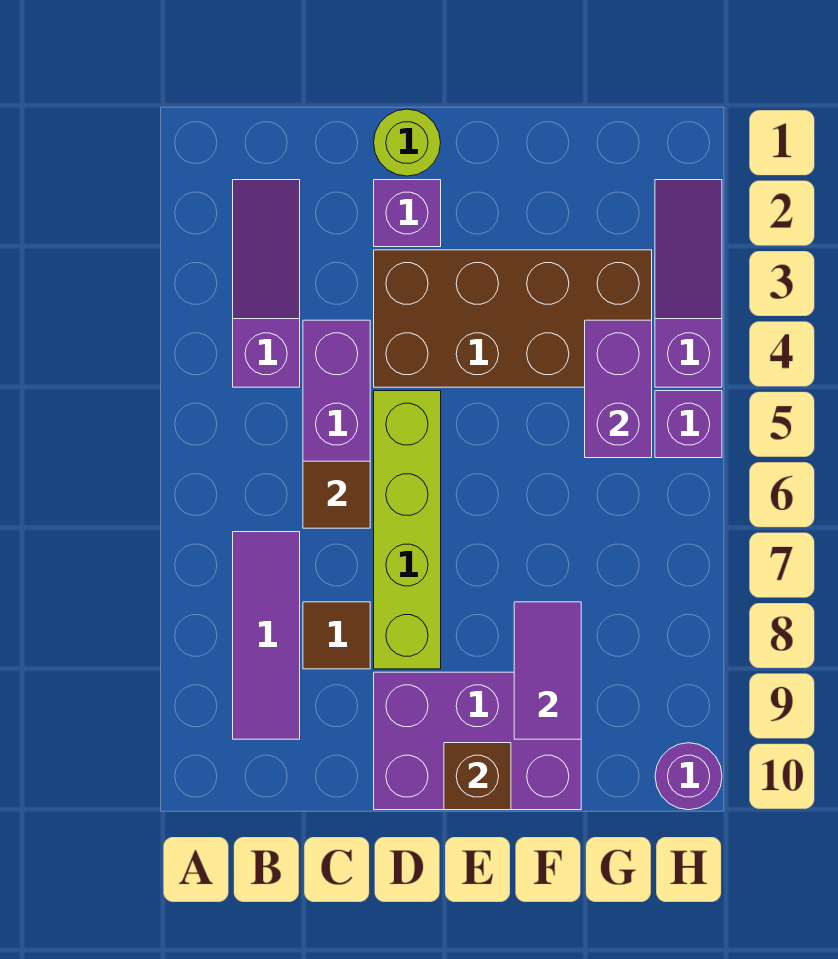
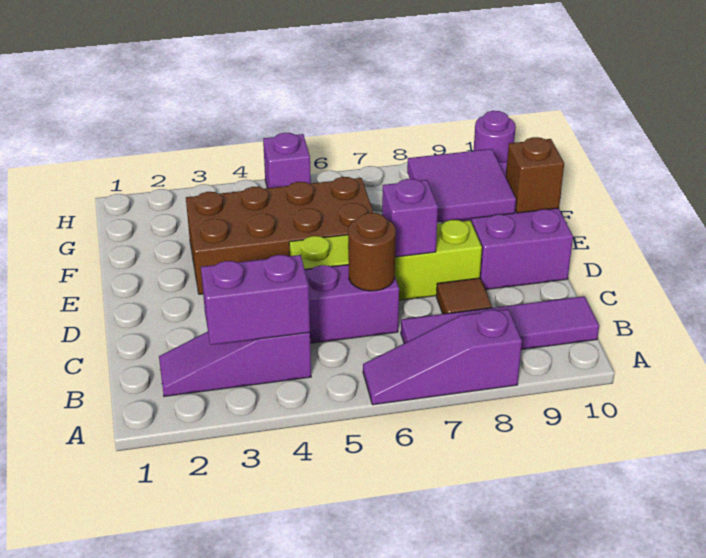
purple tile B7:B9 level 1 -> purple tile B7:B10 level 1
brown tile C6 level 2 -> brown round brick C6 level 2
lime round brick D1 level 1 -> none
purple brick D2 level 1 -> purple brick D7 level 2
brown brick D3:G4 level 1 -> brown brick E3:F6 level 1
purple tile F8:F9 level 2 -> purple tile E8:F9 level 2
purple brick G4:G5 level 2 -> purple brick B3:B4 level 2
purple slope H2:H4 level 1 top 4 -> purple slope A6:A8 level 1 top 8

